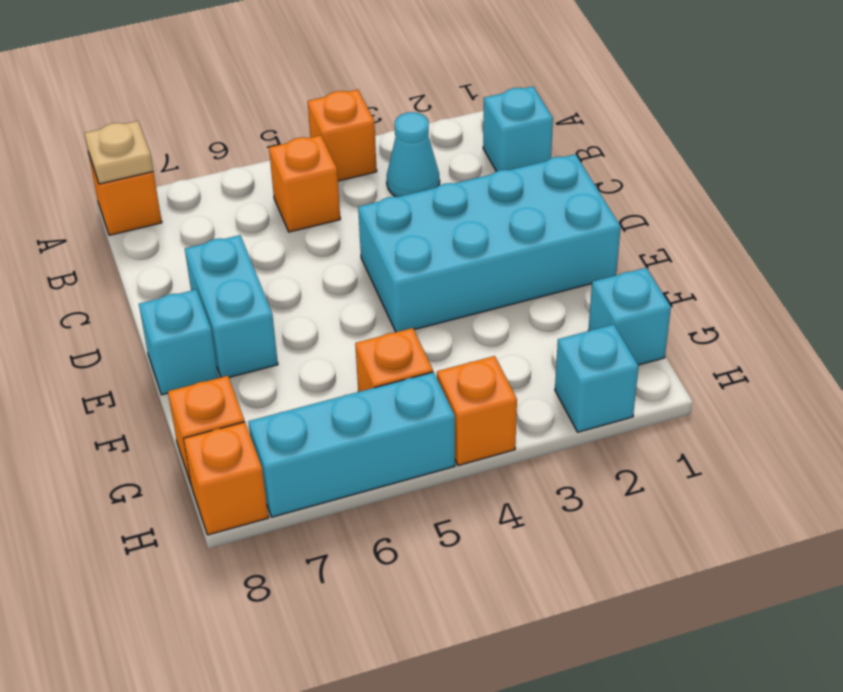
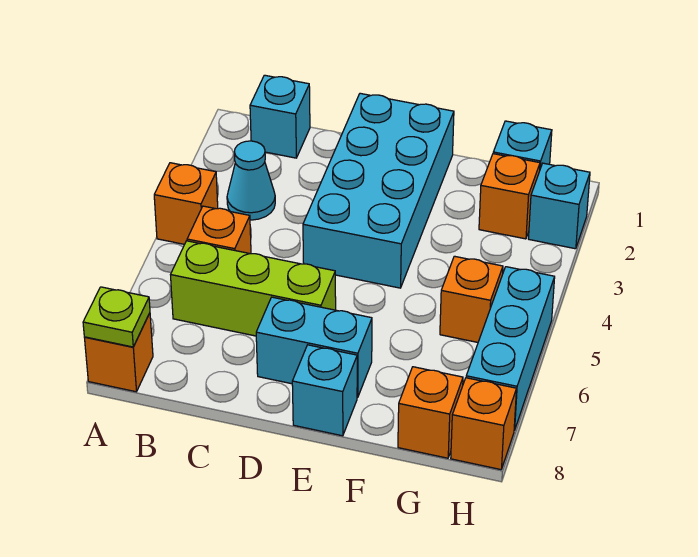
tan plate A8 level 2 -> lime plate A8 level 2
none -> lime brick B6:D6 level 1
orange brick H4 level 1 -> orange brick G2 level 1

